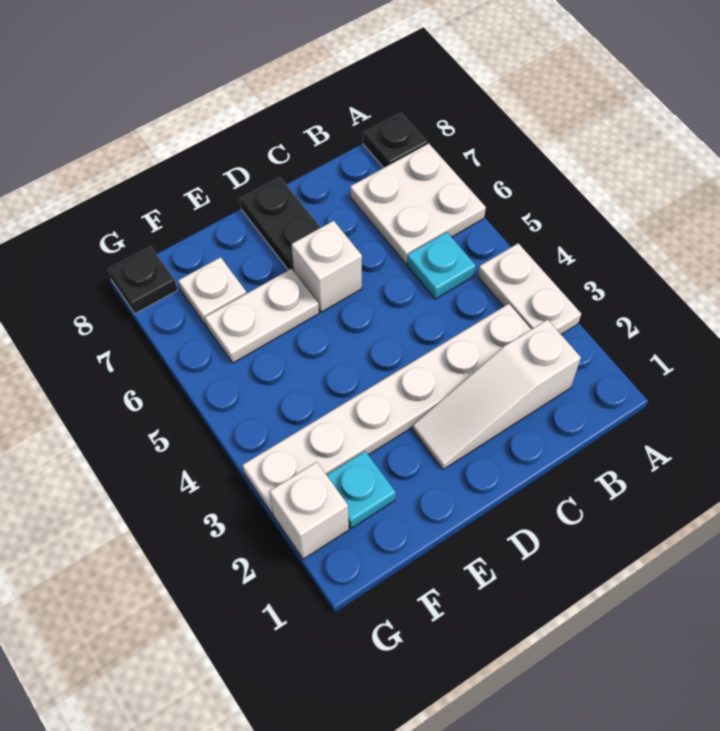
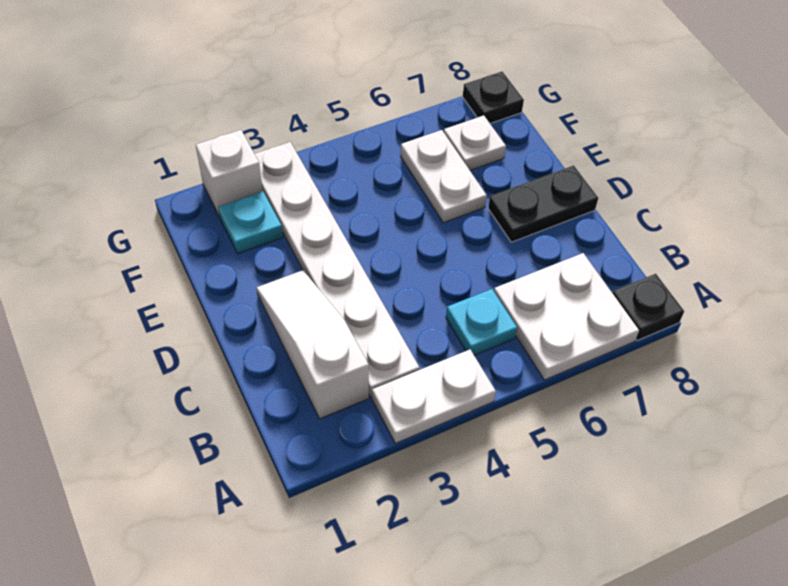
white brick D6 level 1 -> none

